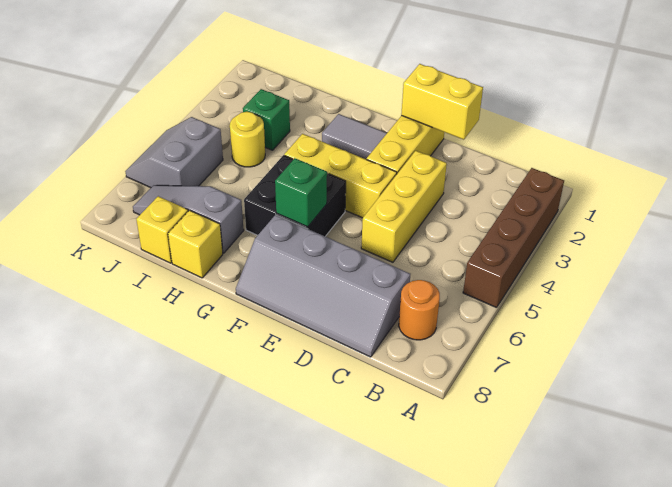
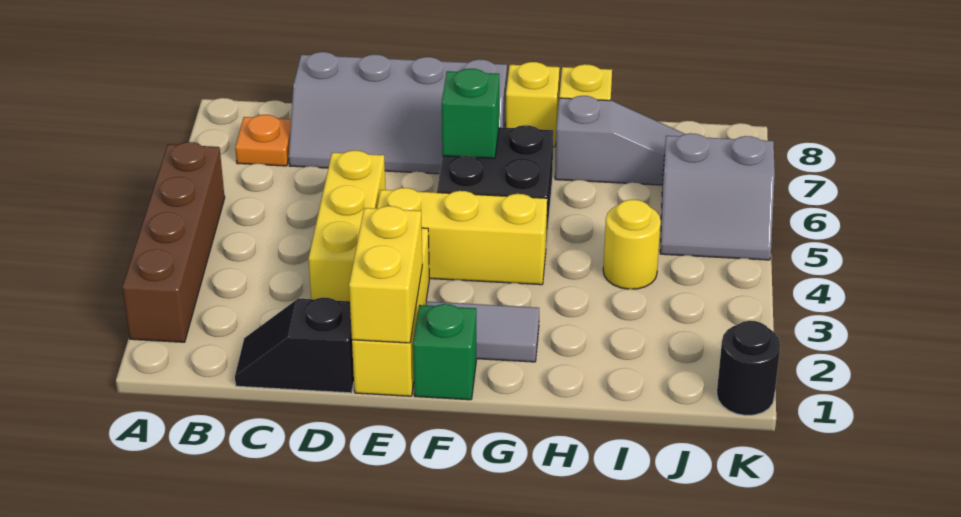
orange round brick B7 level 1 -> orange plate B7 level 1
none -> black slope C1:D1 level 1 top D
grey slope C7:F8 level 1 top 7 -> grey slope C7:F8 level 1 top 8
yellow brick D1:E1 level 2 -> yellow brick E1:E2 level 2
green brick I3 level 1 -> green brick F1 level 1
yellow brick I8 level 1 -> yellow brick G8 level 1
grey slope J5:K6 level 1 top J -> grey slope J5:K6 level 1 top 6
none -> black round brick K1 level 1

